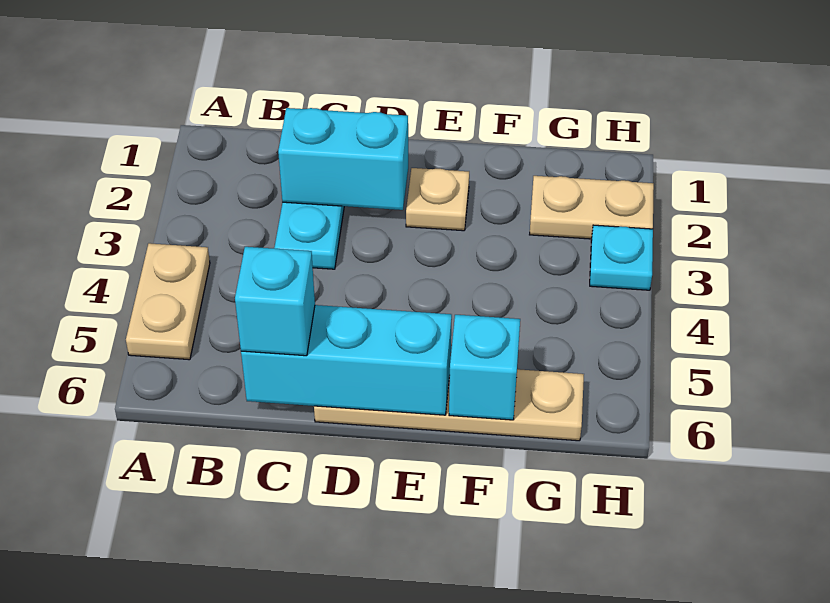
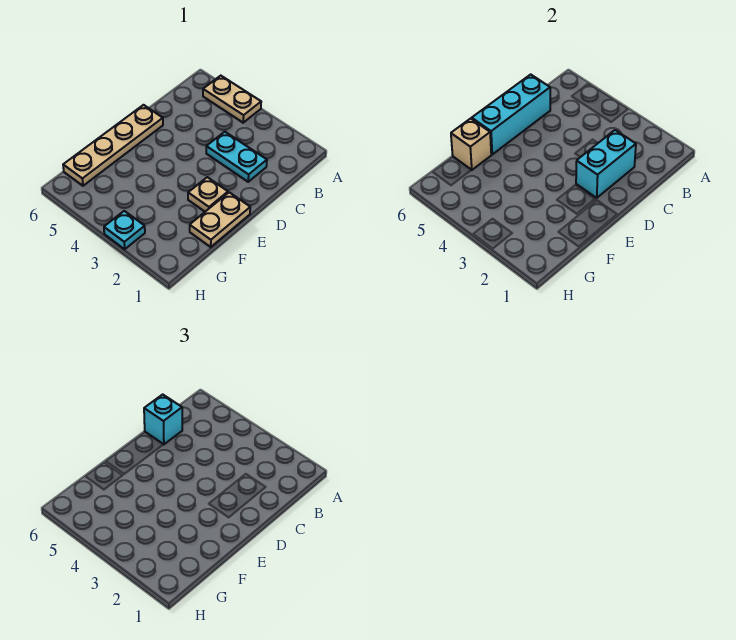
cyan brick F6 level 2 -> tan brick F6 level 2
tan plate G2:H2 level 1 -> tan plate E1:F1 level 1

